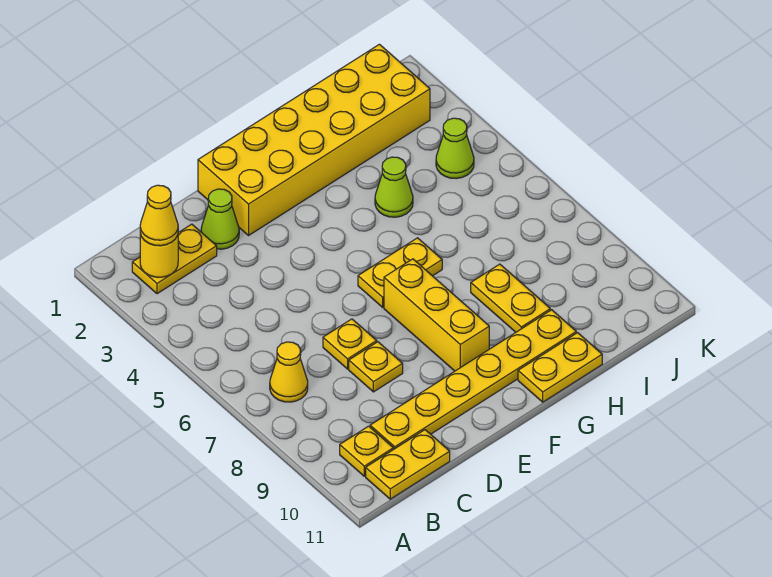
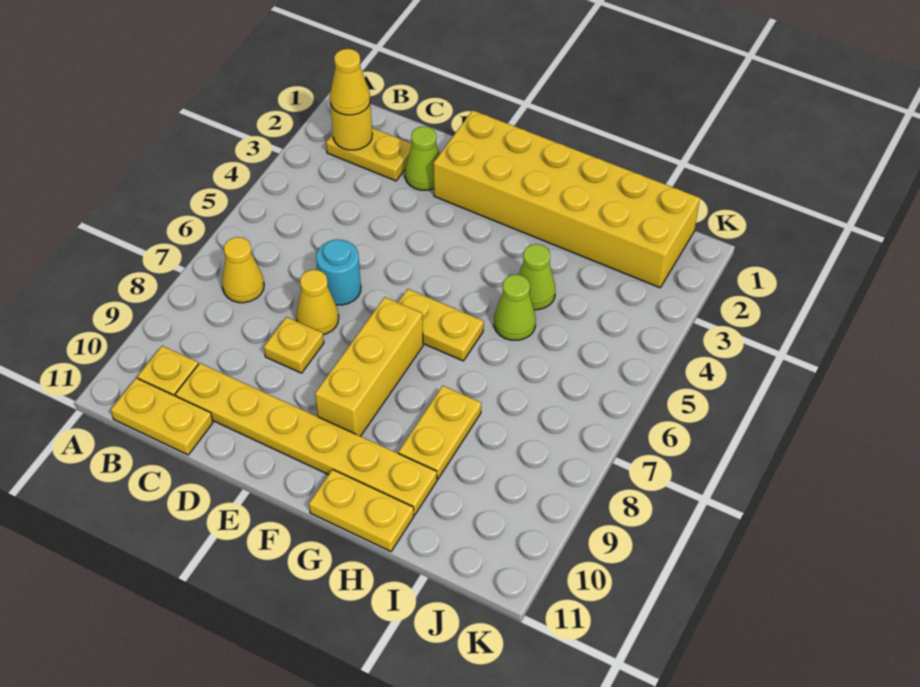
none -> cyan round brick D6 level 1
yellow plate D7 level 1 -> yellow cone D7 level 1
lime cone J4 level 1 -> lime cone H5 level 1

